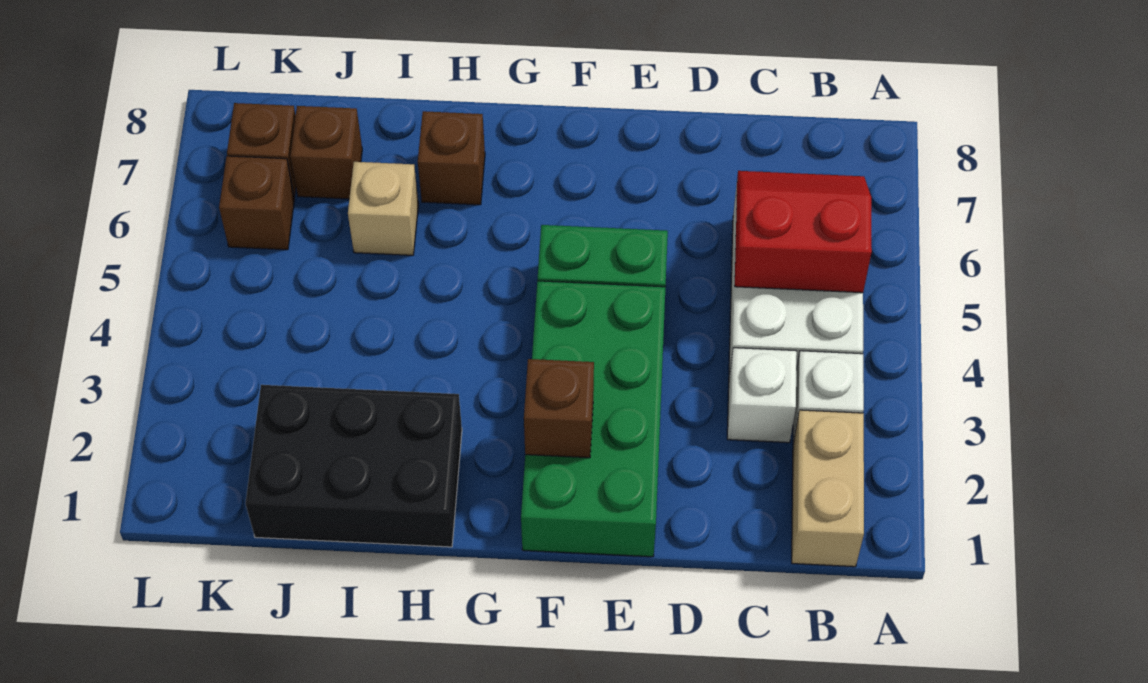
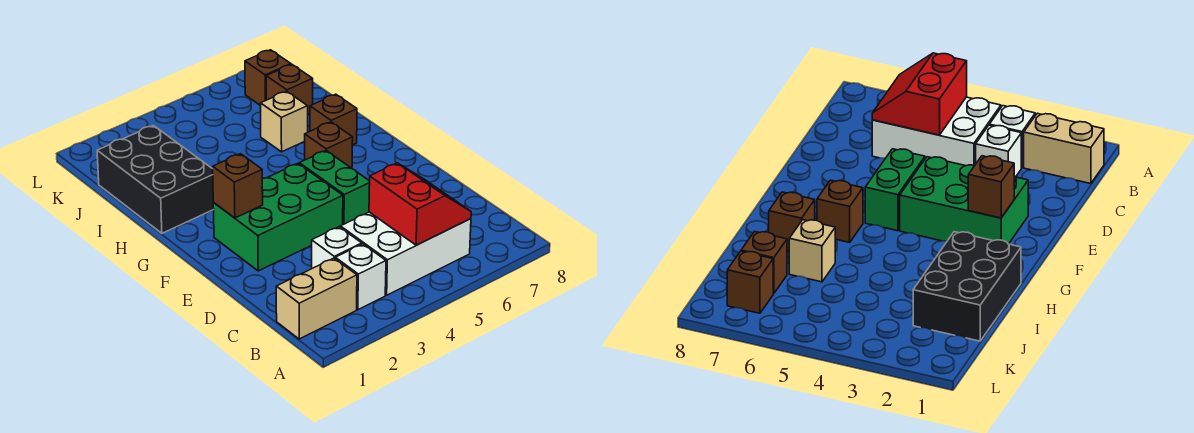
green brick E1:F4 level 1 -> green brick E2:F4 level 1
brown brick K6 level 1 -> brown brick G6 level 1

